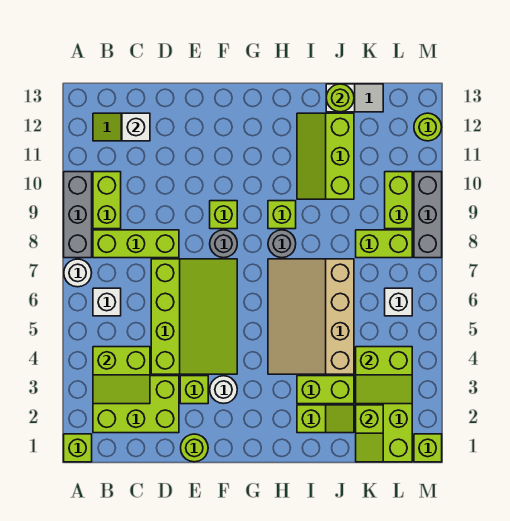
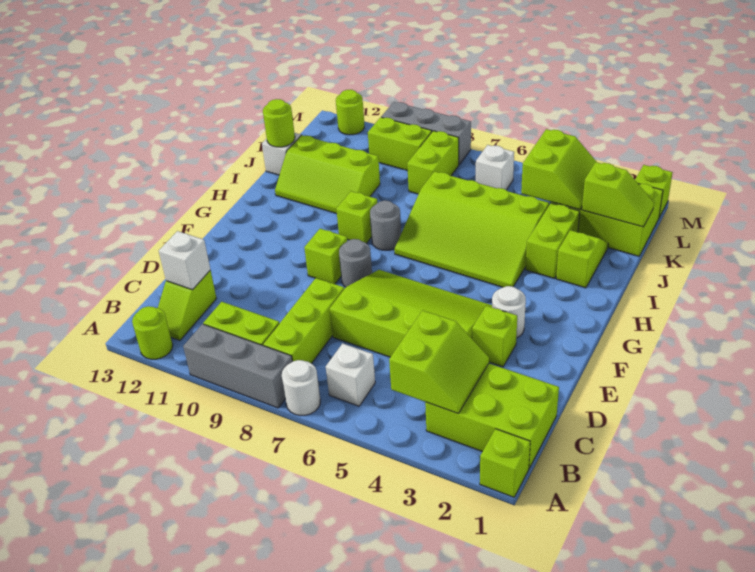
lime brick B2:D3 level 1 -> lime brick B1:C3 level 1
lime round brick E1 level 1 -> lime round brick A12 level 1
tan slope H4:J7 level 1 top J -> lime slope H4:J7 level 1 top J

